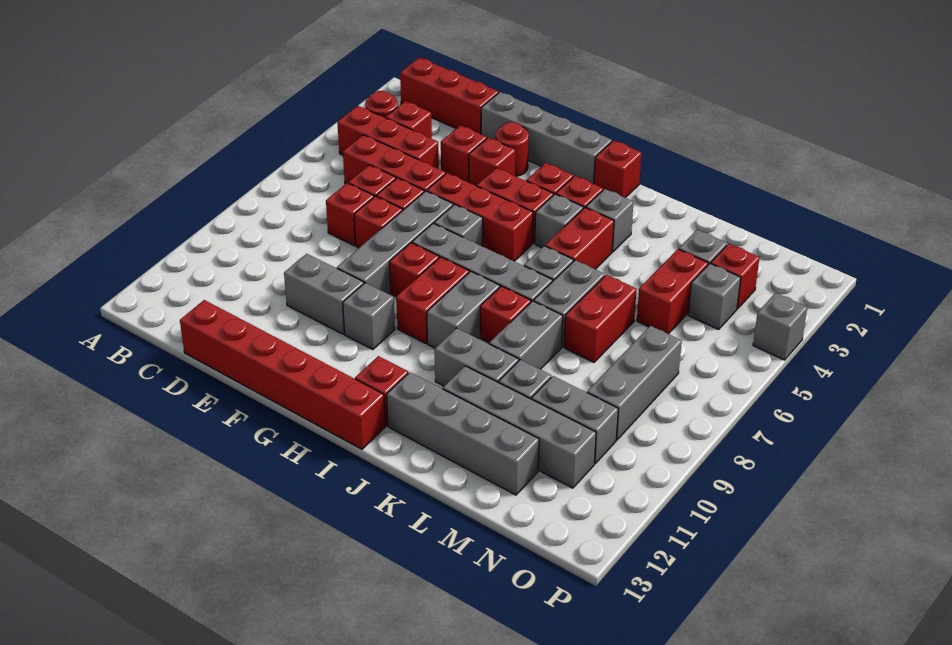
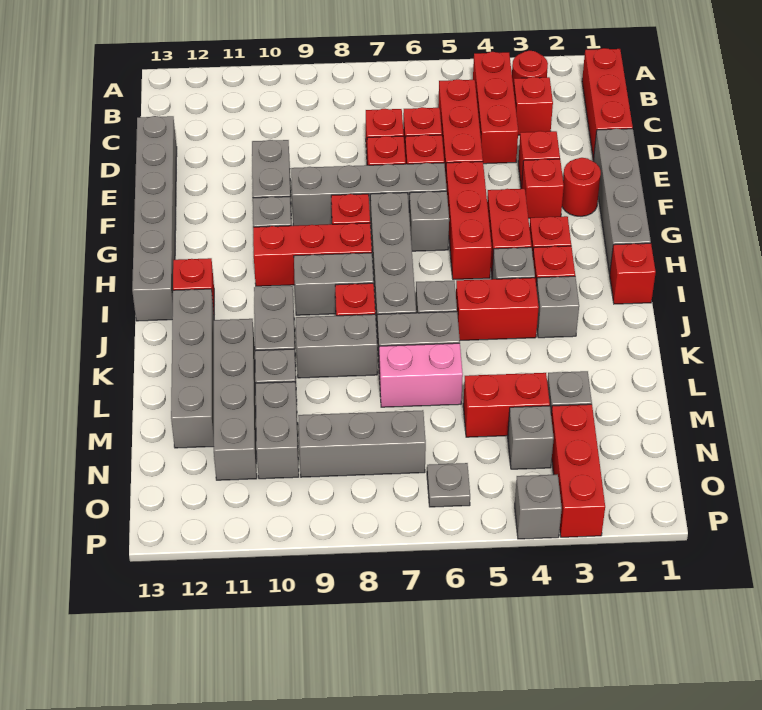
red brick D13:I13 level 1 -> grey brick D13:I13 level 1
red brick H8:H9 level 1 -> red brick H8:H10 level 1
red brick L6:L7 level 1 -> pink brick L6:L7 level 1
red brick N3 level 1 -> red brick N3:P3 level 1
none -> grey plate O6 level 1

